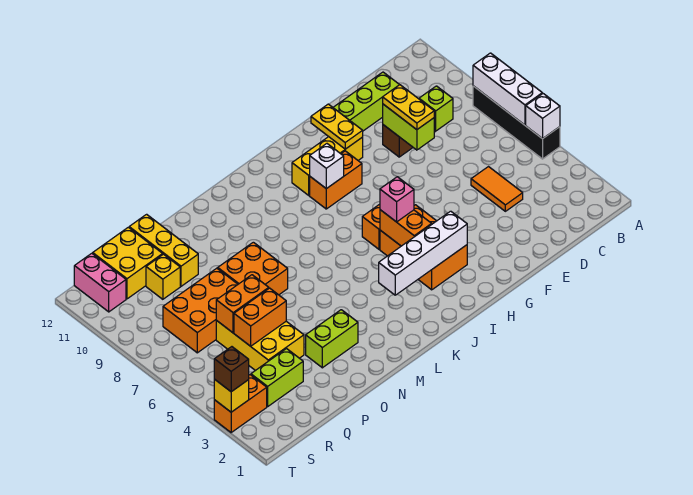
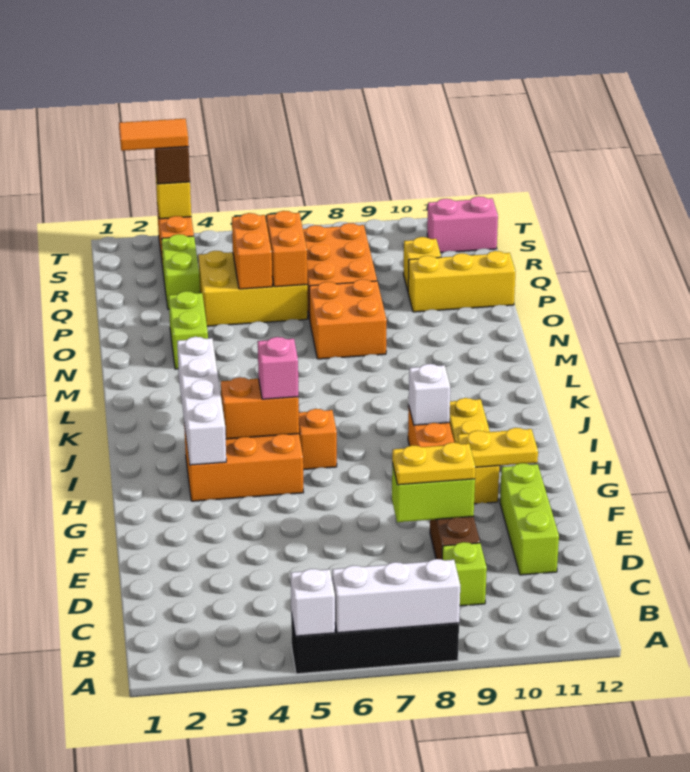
orange tile D4:D5 level 1 -> orange tile T2:T3 level 4
yellow brick Q11:R12 level 1 -> none

